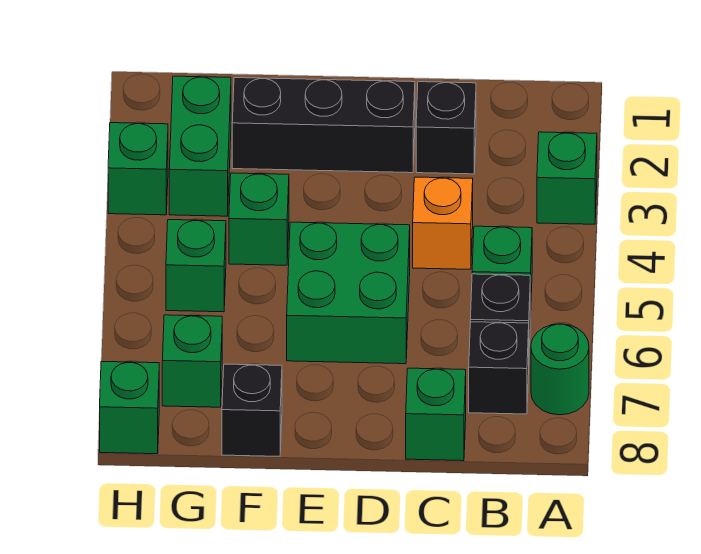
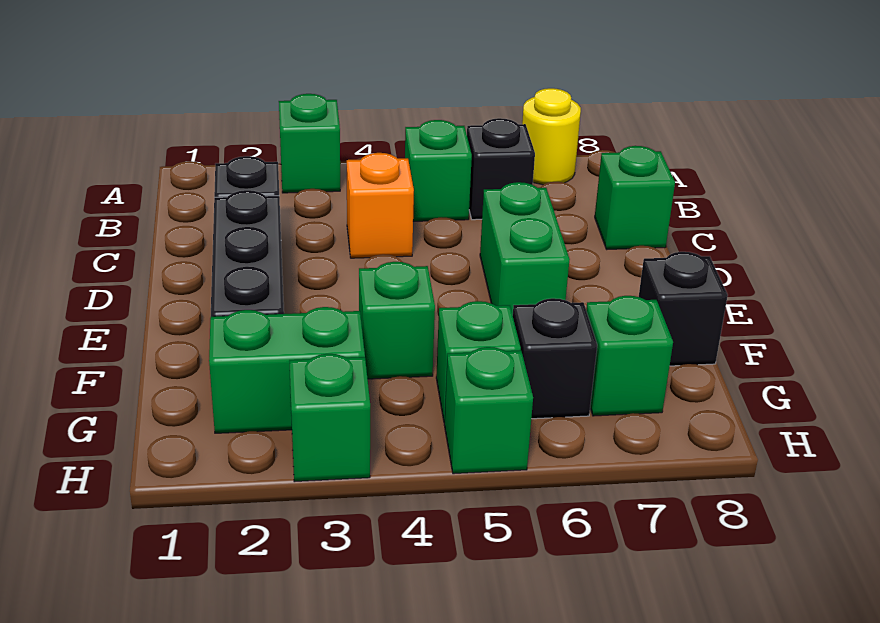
green round brick A7 level 1 -> yellow round brick A7 level 1
black brick B7 level 1 -> black brick G6 level 1
green brick D5:E6 level 1 -> green brick D6:E6 level 1
green brick H8 level 1 -> green brick H5 level 1

